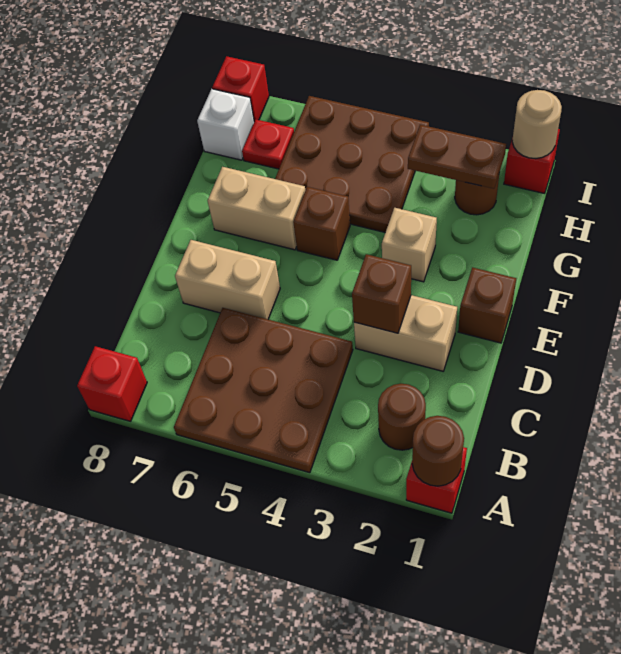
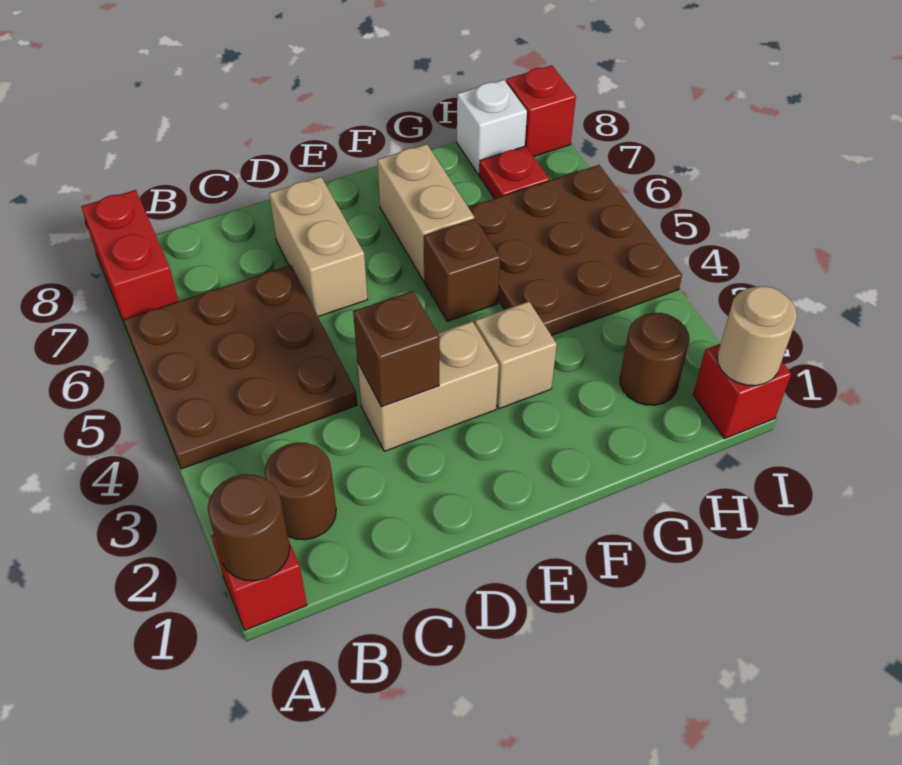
red brick A8 level 1 -> red brick A7:A8 level 1
tan brick D2:D3 level 1 -> tan brick D3:E3 level 1
brown brick E1 level 1 -> none
brown plate H2:H3 level 2 -> none

